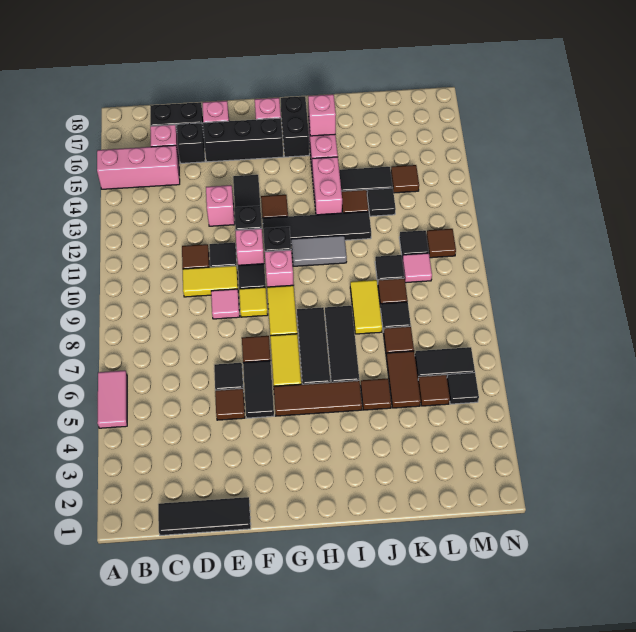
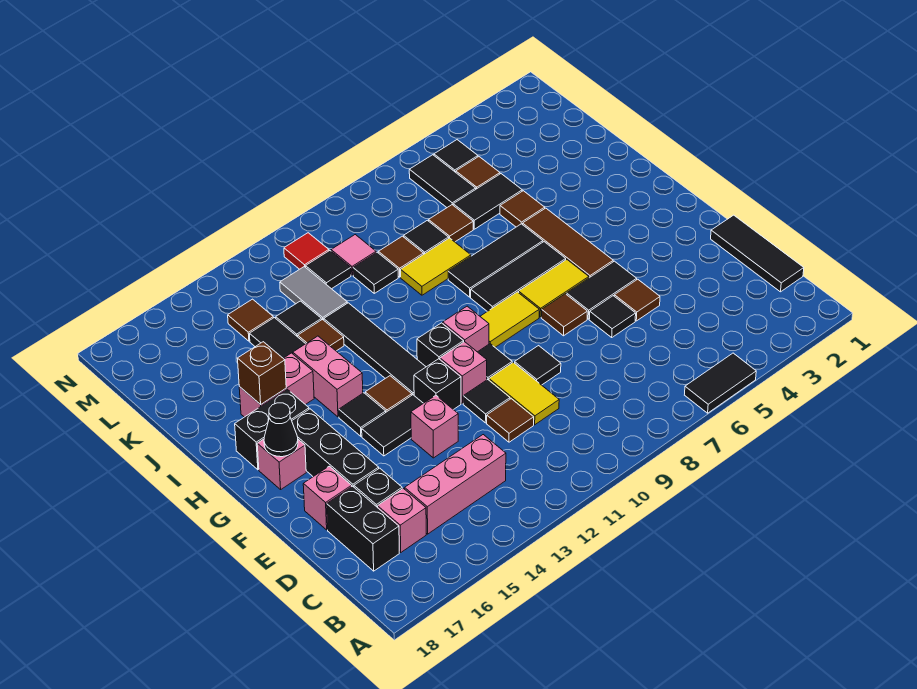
pink tile A5:A6 level 1 -> black tile A5:A6 level 1
pink brick A15:C15 level 1 -> pink brick C13:C15 level 1
pink tile E9 level 1 -> black tile E9 level 1
yellow tile F9 level 1 -> none
none -> black tile G14 level 1
none -> black cone G17 level 2
grey tile H11:I11 level 1 -> grey tile K12:L12 level 1
pink brick I13:I14 level 1 -> pink brick H14:I14 level 1
pink brick I16 level 2 -> brown brick I16 level 2
brown tile K5:K6 level 1 -> black tile K5:K6 level 1
brown tile M11 level 1 -> red tile M11 level 1

